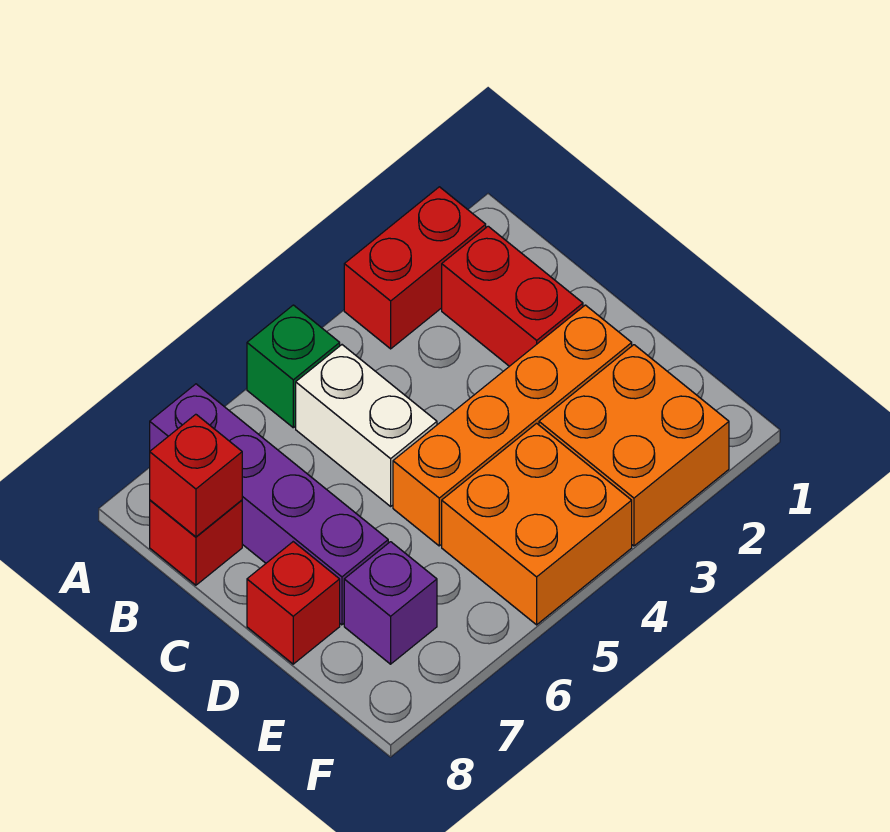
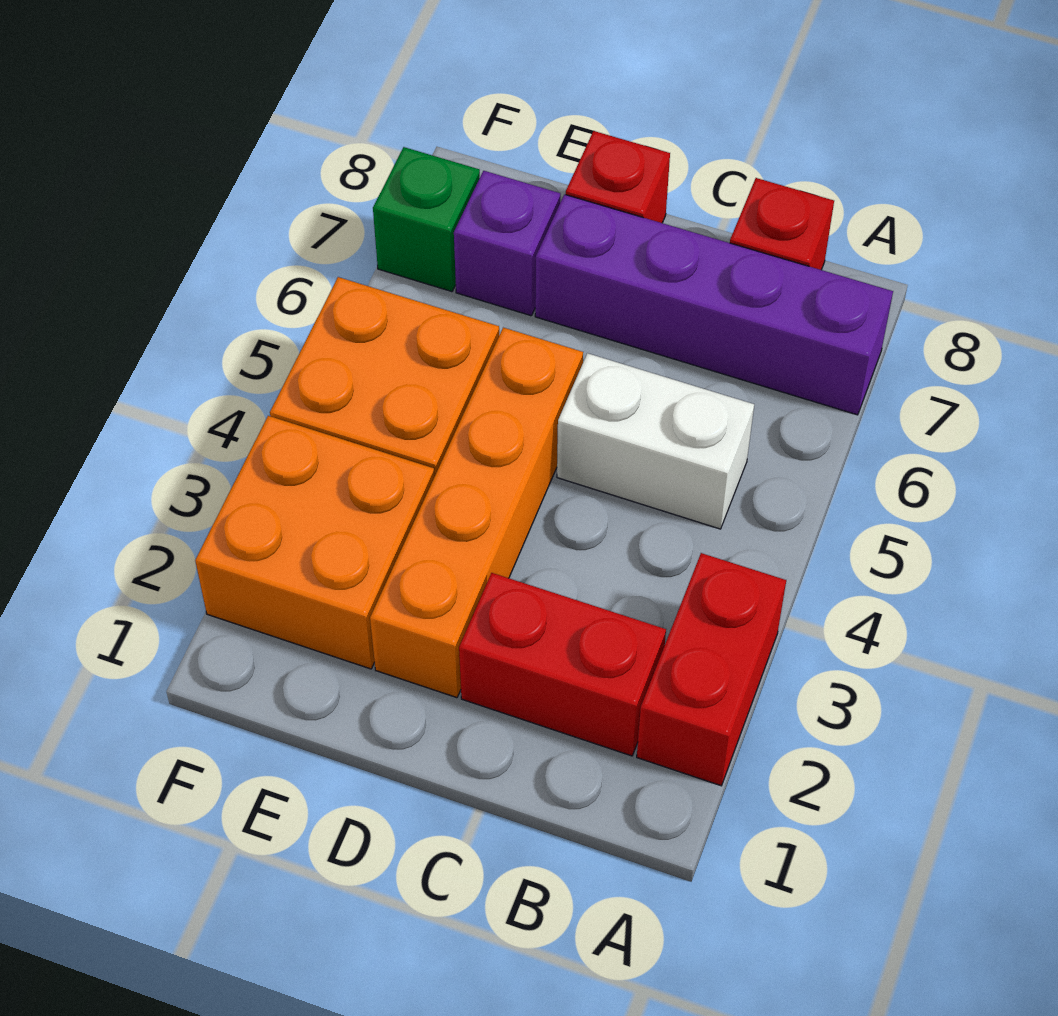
green brick A5 level 1 -> green brick F7 level 1
red brick B8 level 2 -> none

